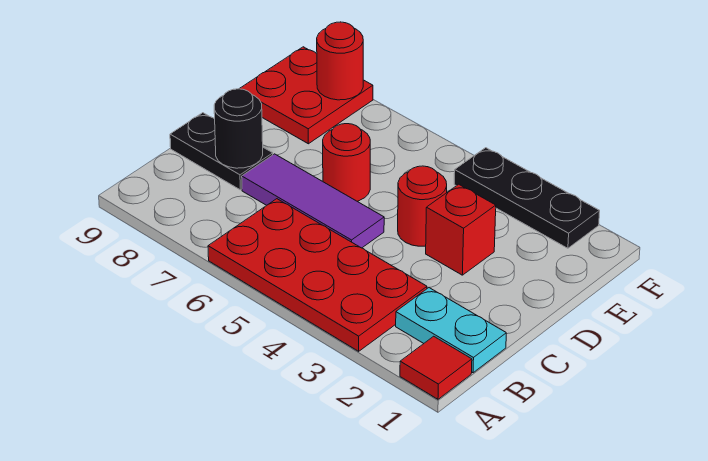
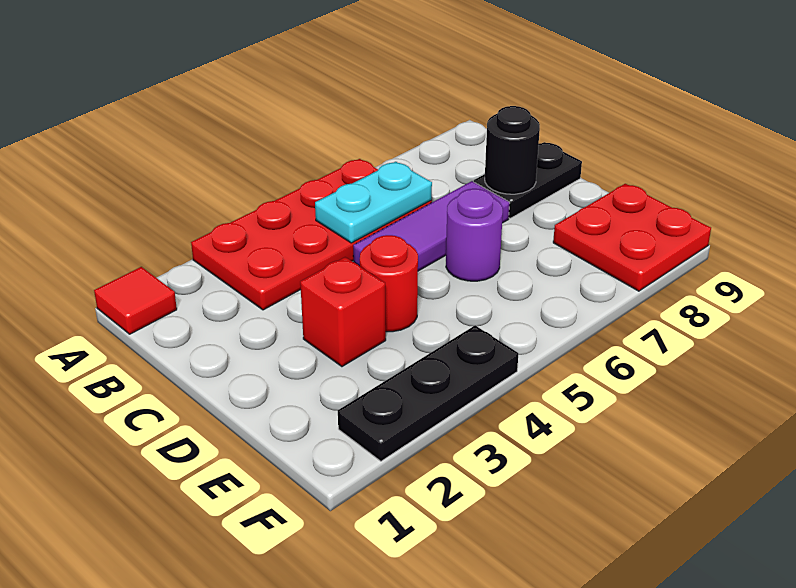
cyan plate B1:B2 level 1 -> cyan plate B5:B6 level 2
red round brick D6 level 1 -> purple round brick D6 level 1
red round brick F8 level 2 -> none

